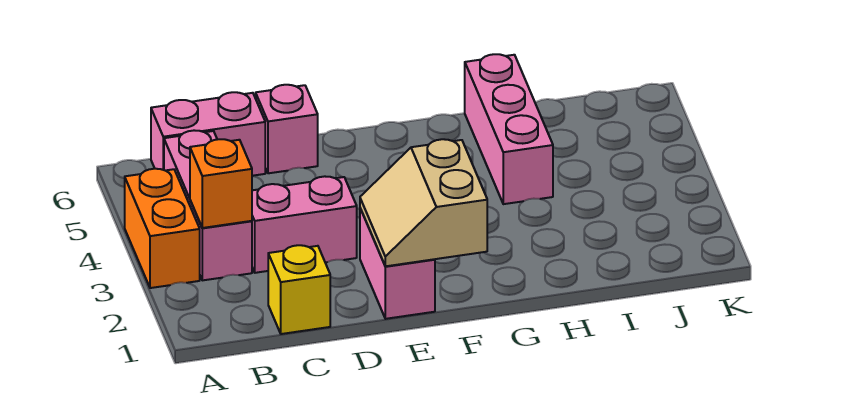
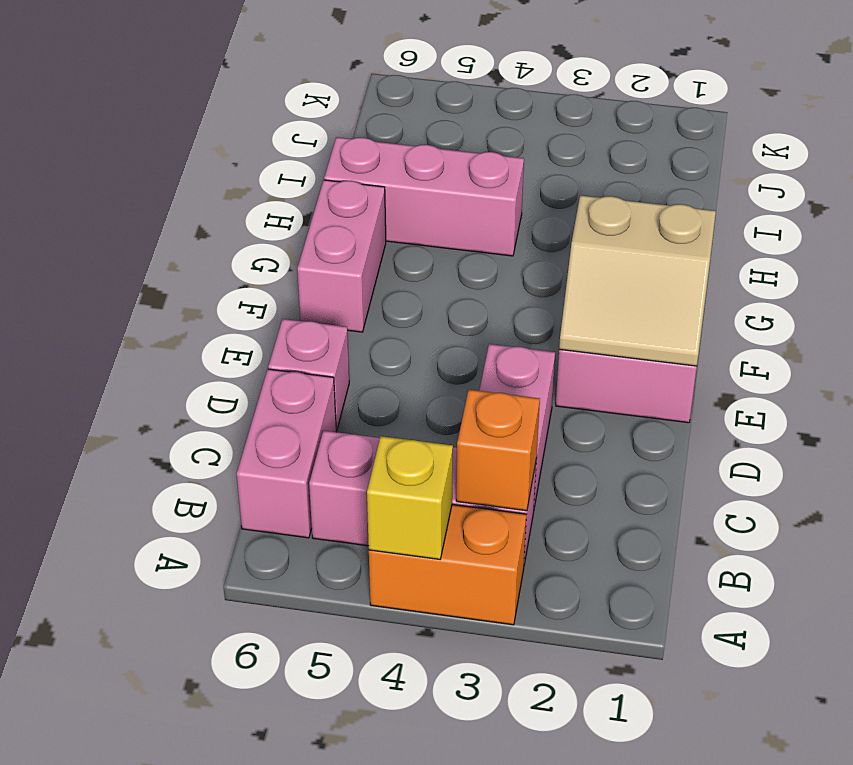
yellow brick C1 level 1 -> yellow brick A4 level 2
none -> pink brick F6:G6 level 1

